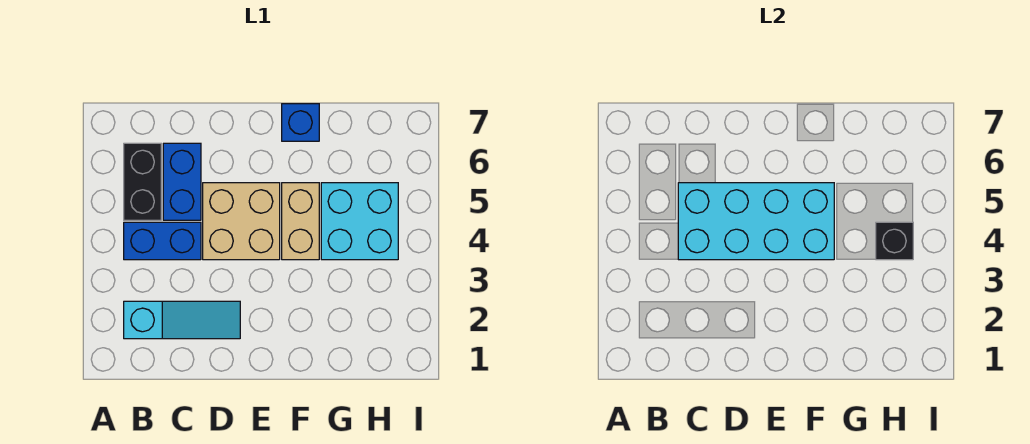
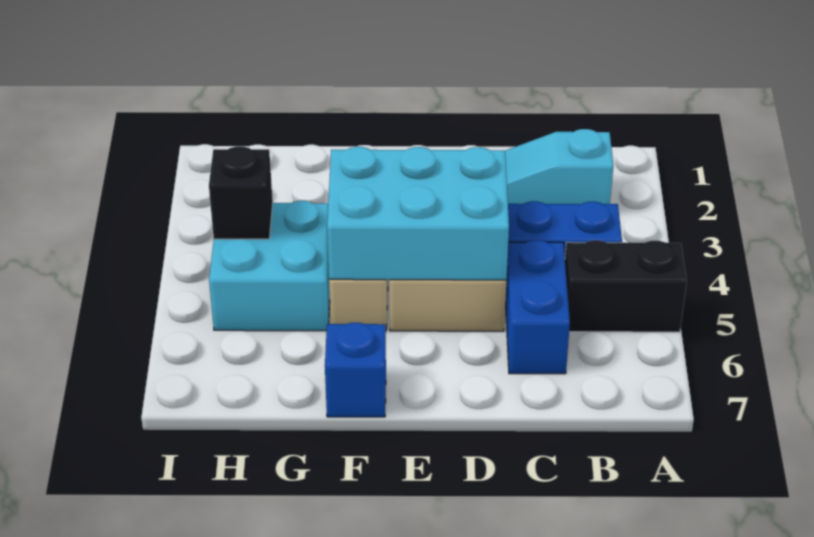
black brick B5:B6 level 1 -> black brick A5:B5 level 1
cyan brick C4:F5 level 2 -> cyan brick D4:F5 level 2

